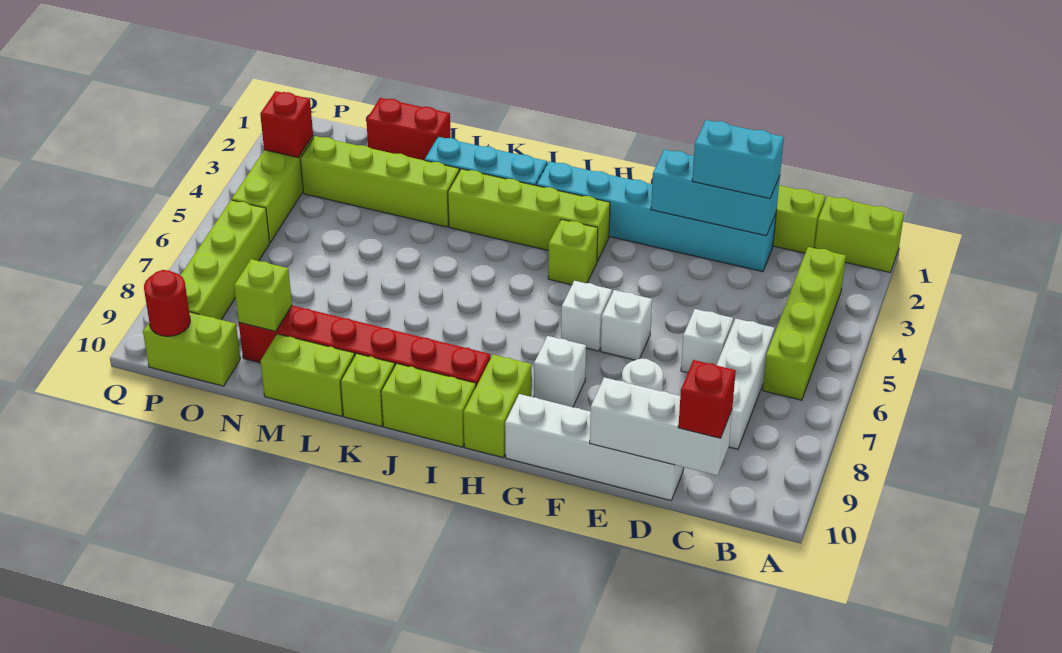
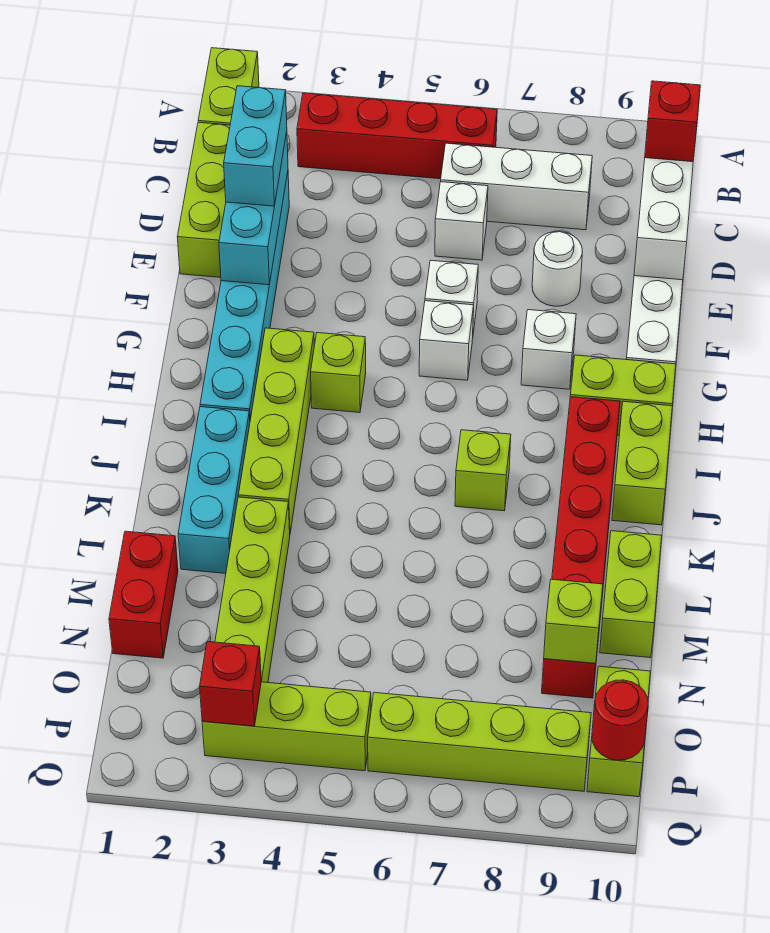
lime brick B3:B6 level 1 -> red brick B3:B6 level 1
lime brick K10 level 1 -> lime brick J7 level 1

